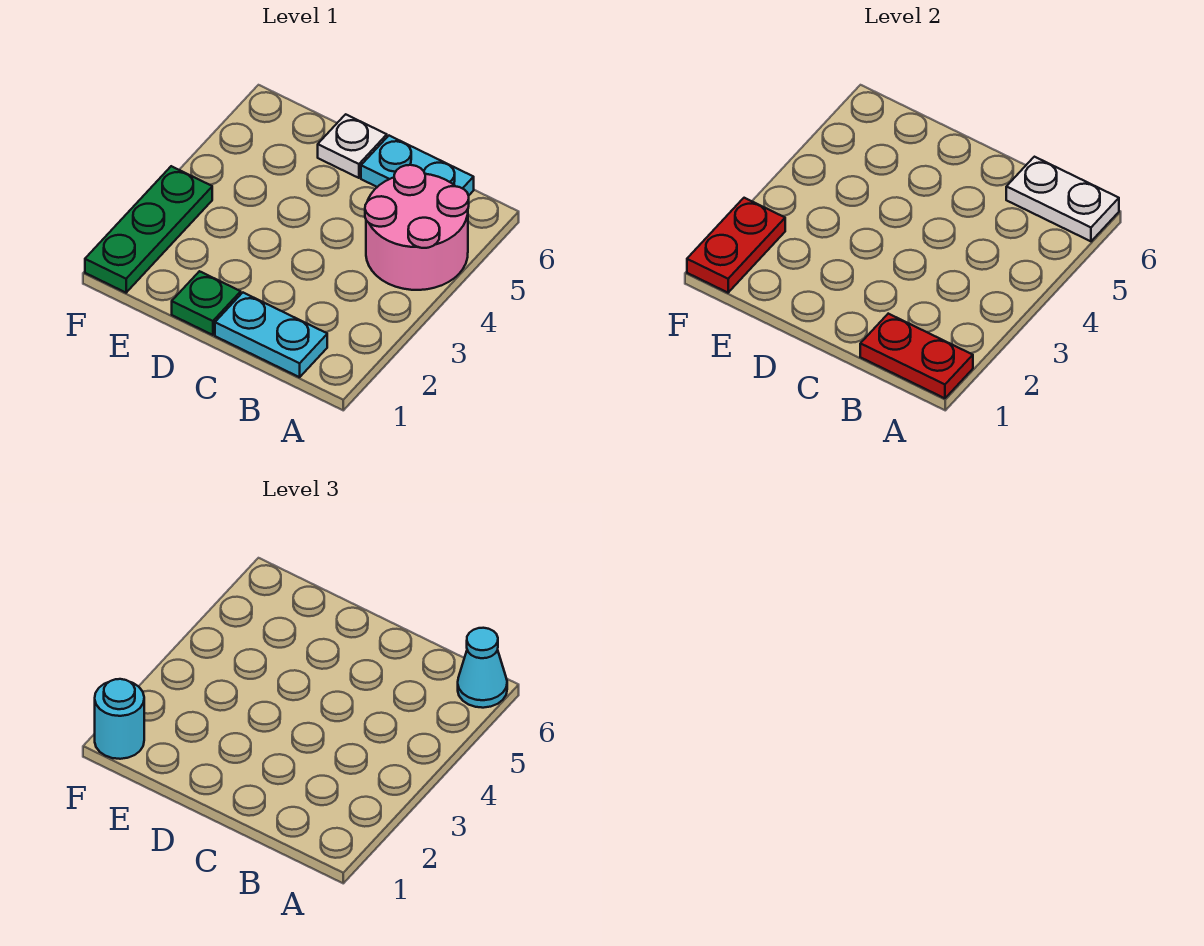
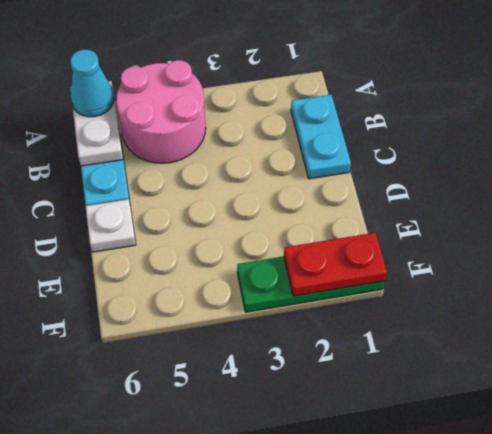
red plate A1:B1 level 2 -> none
green plate D1 level 1 -> none
cyan round brick F1 level 3 -> none

